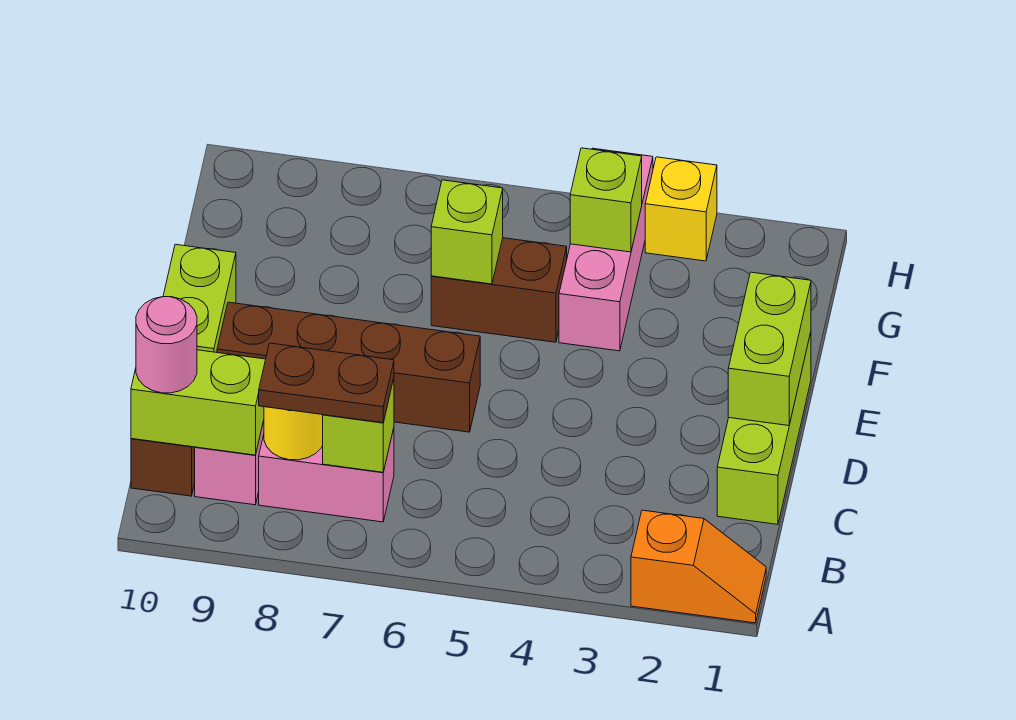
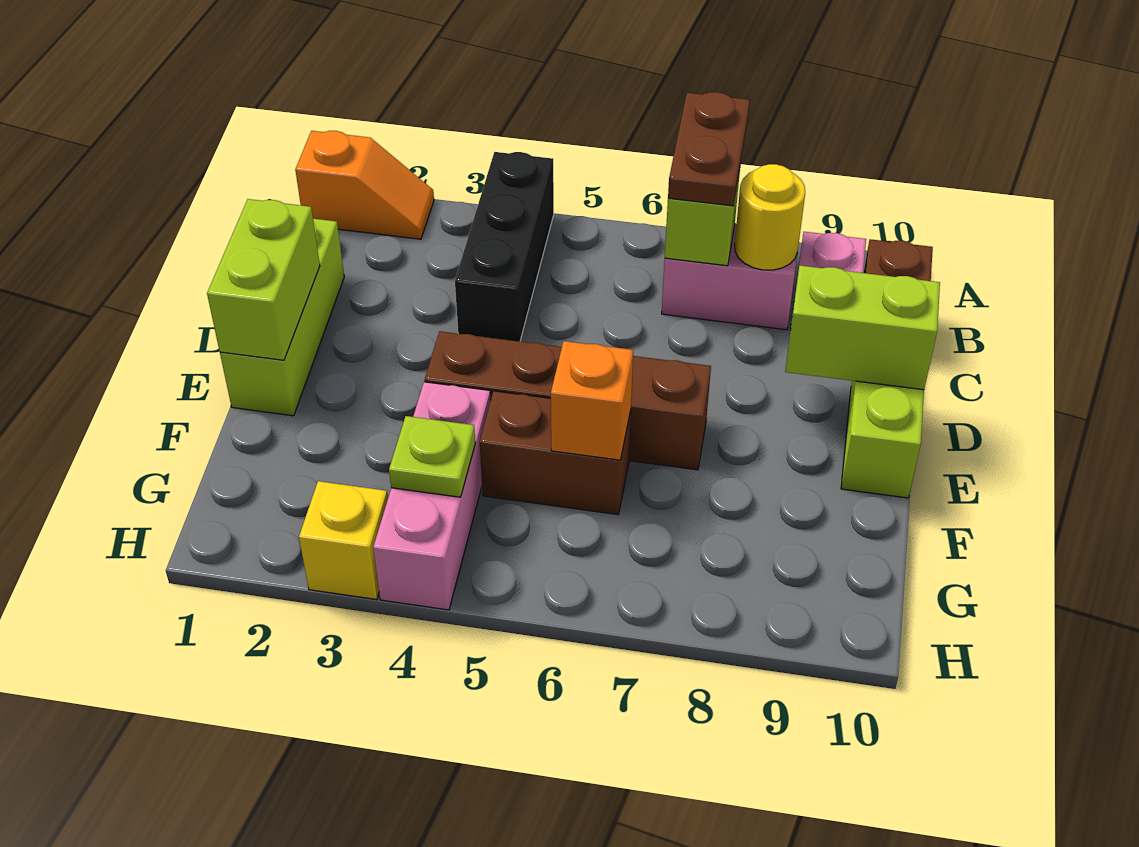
orange slope A1:A2 level 1 top 2 -> orange slope A1:A2 level 1 top 1
none -> black brick A4:C4 level 1
brown plate B7:B8 level 3 -> brown plate A7:B7 level 3
lime brick B9:B10 level 2 -> lime brick D9:D10 level 2
pink round brick B10 level 3 -> none
brown brick D6:D9 level 1 -> brown brick E4:E7 level 1
lime brick F6 level 2 -> orange brick F6 level 2
lime brick G4 level 2 -> lime plate G4 level 2

